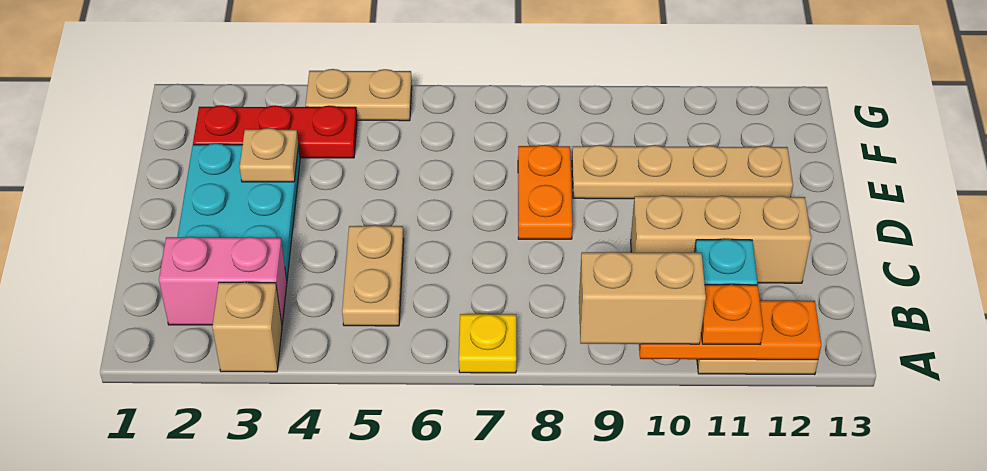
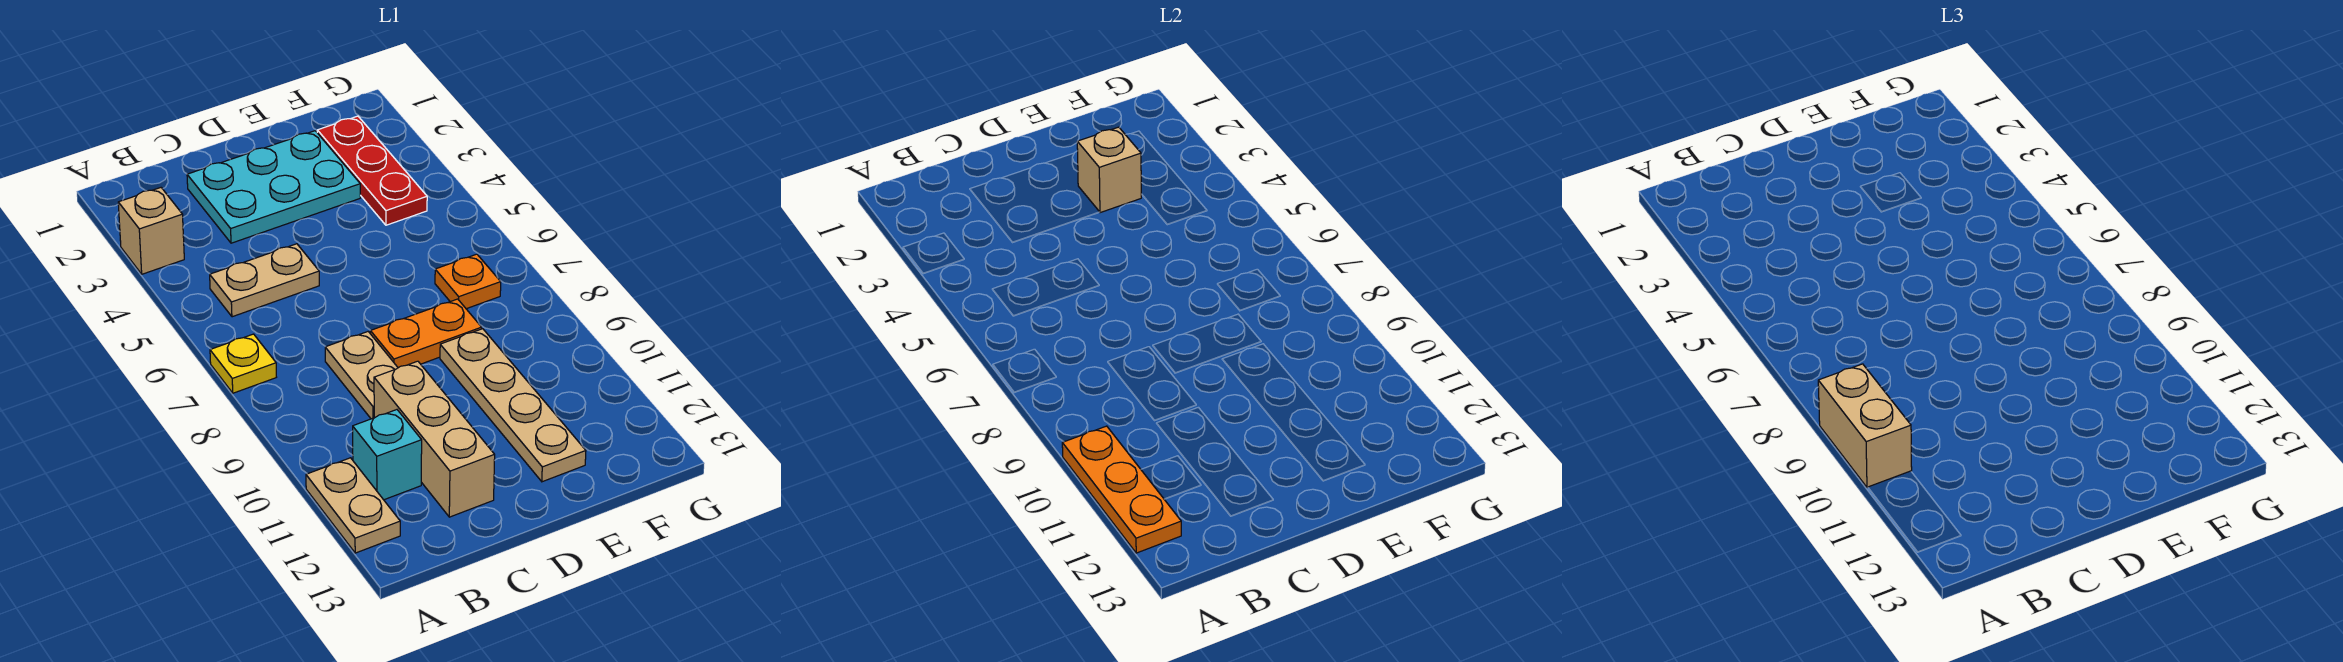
orange plate A11 level 3 -> orange plate F7 level 1
pink brick B2:B3 level 1 -> none
tan plate E3 level 2 -> tan brick E3 level 2
tan plate G4:G5 level 1 -> tan plate C8:C9 level 1

